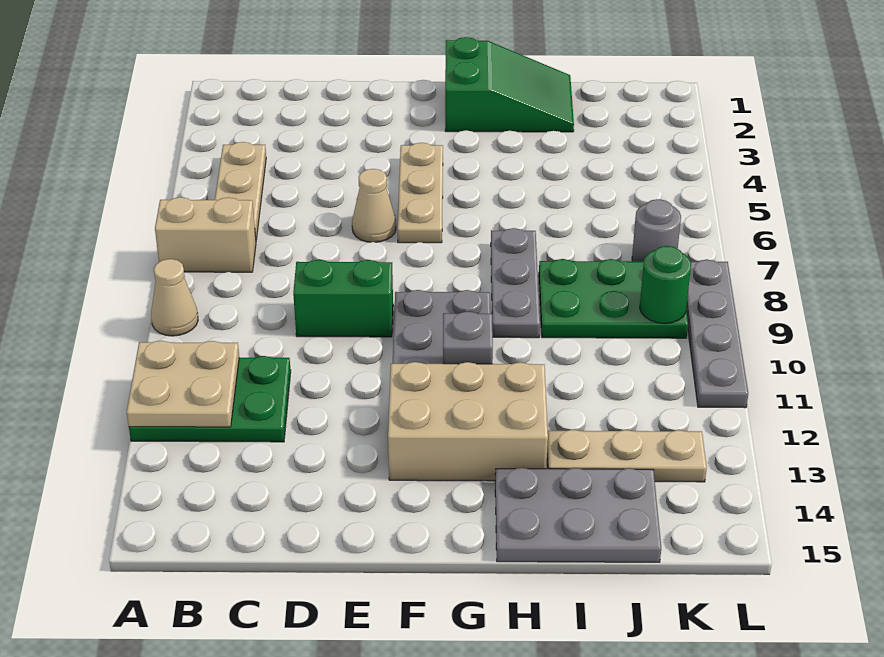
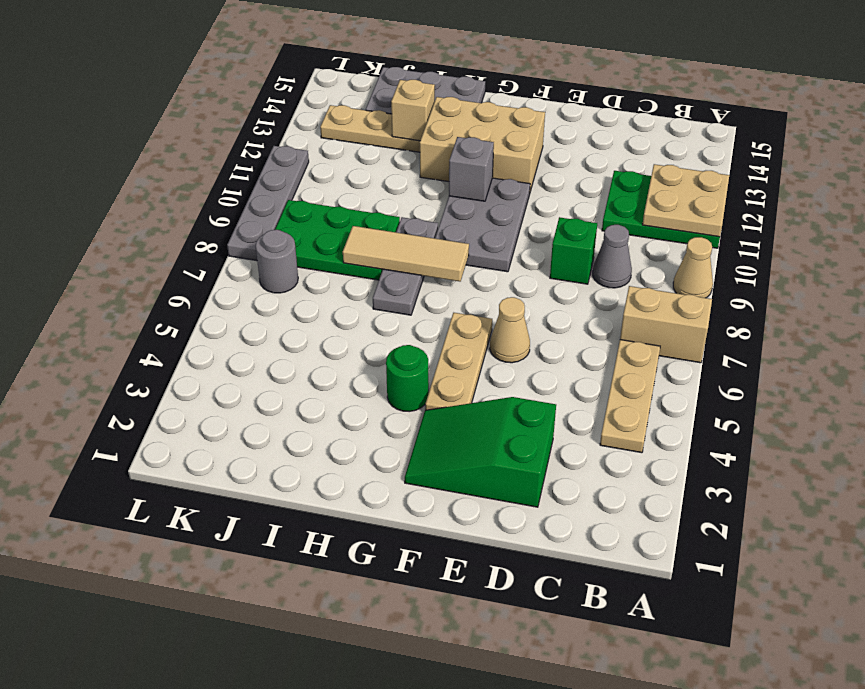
none -> grey cone C9 level 1
green brick D9:E9 level 1 -> green brick D9 level 1
green slope G1:I2 level 1 top G -> green slope D2:F3 level 1 top D
none -> tan tile G8:I8 level 2
none -> tan brick I13 level 2
green round brick K9 level 2 -> green round brick G4 level 1

